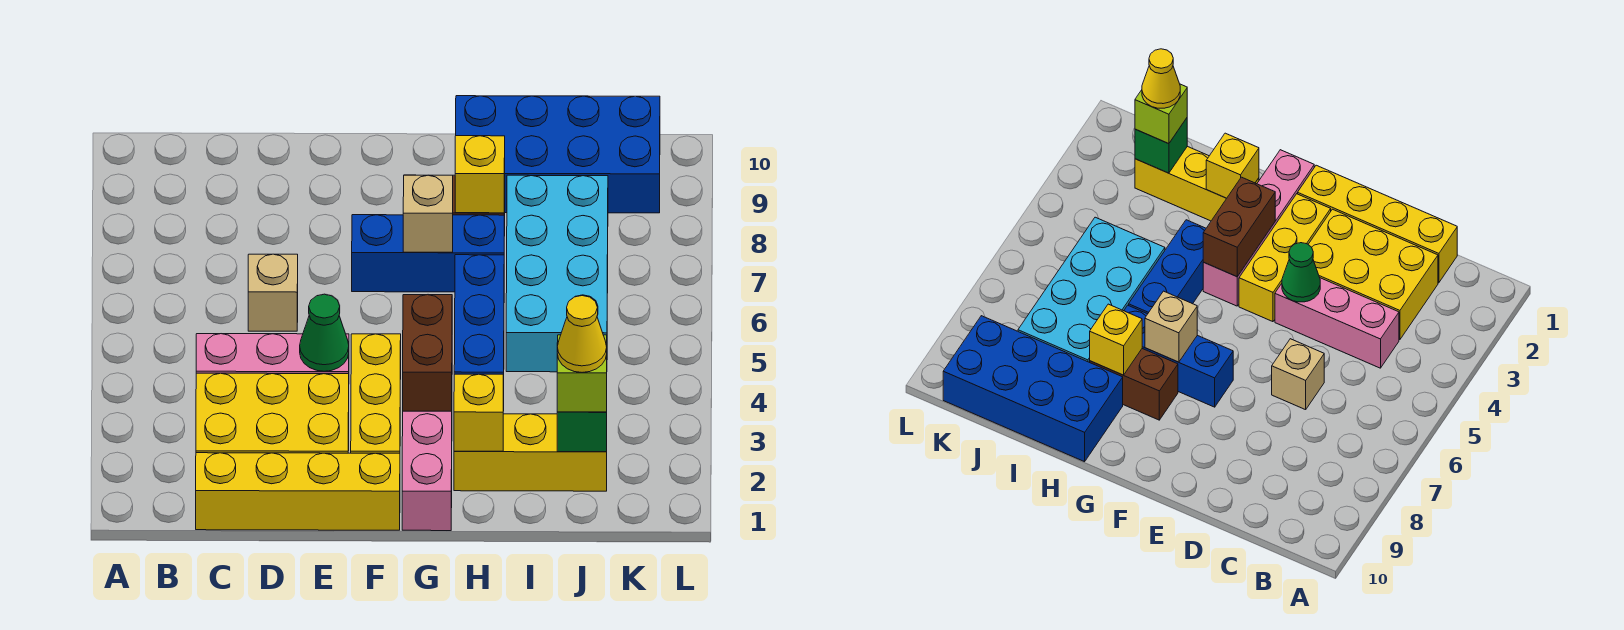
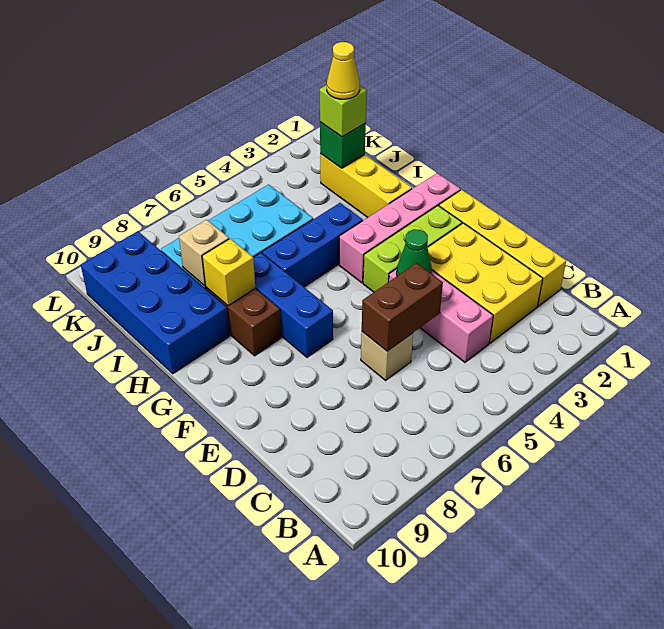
yellow brick F2:F4 level 1 -> lime brick F2:F4 level 1
brown brick G3:G4 level 2 -> brown brick D5:D6 level 2
tan brick G7 level 2 -> tan brick I8 level 2
yellow brick H2 level 2 -> none

